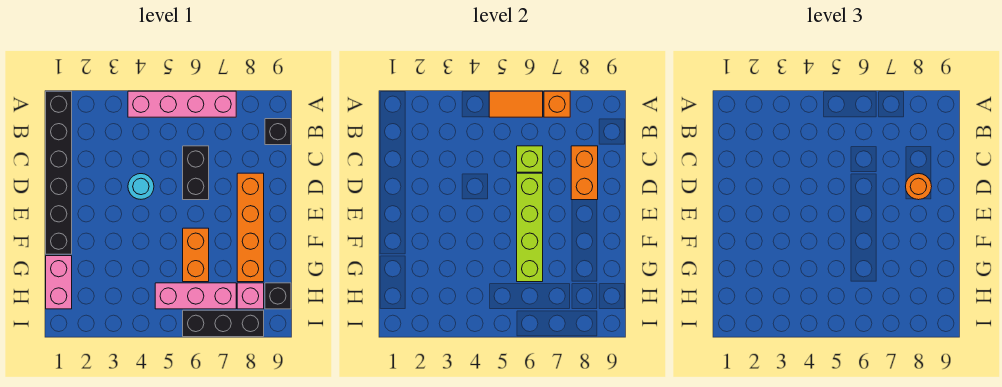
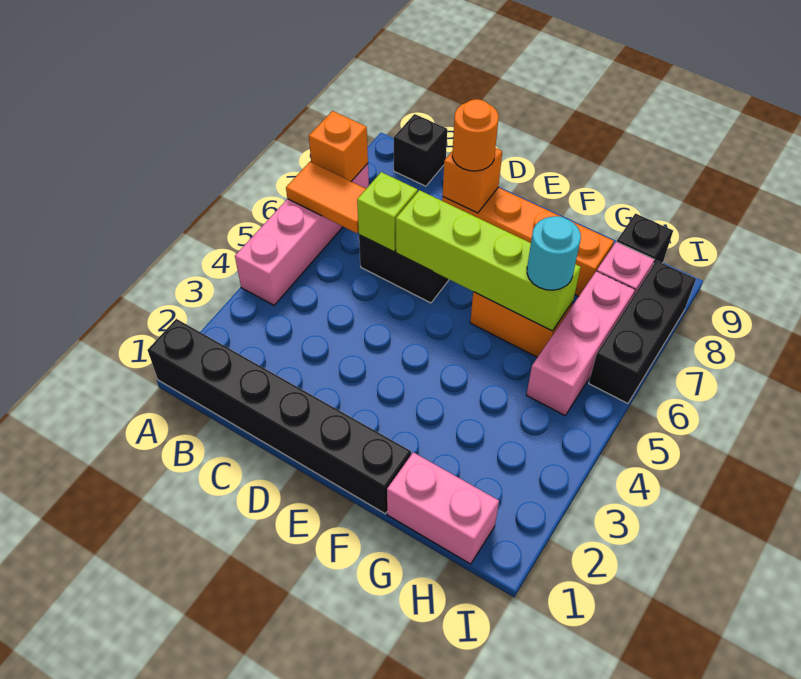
orange tile A5:A6 level 2 -> orange tile A6:B6 level 2
orange brick C8:D8 level 2 -> orange brick D8 level 2
cyan round brick D4 level 1 -> cyan round brick G6 level 3

